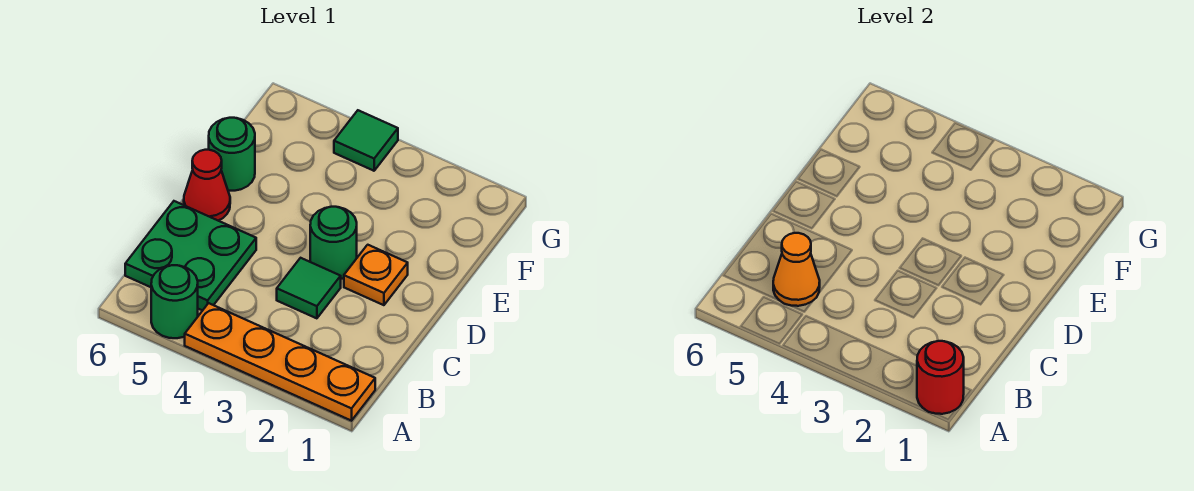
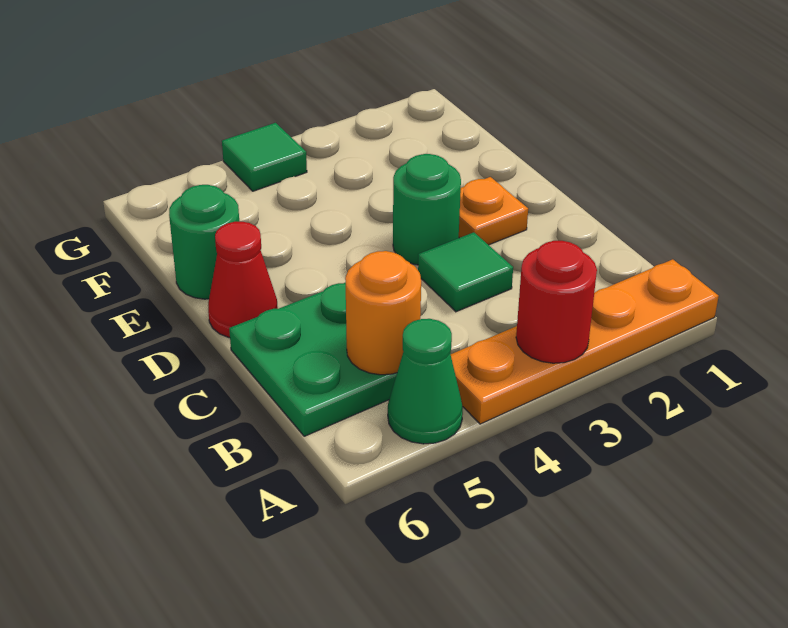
red round brick A1 level 2 -> red round brick A3 level 2
green round brick A5 level 1 -> green cone A5 level 1
orange cone B5 level 2 -> orange round brick B5 level 2

